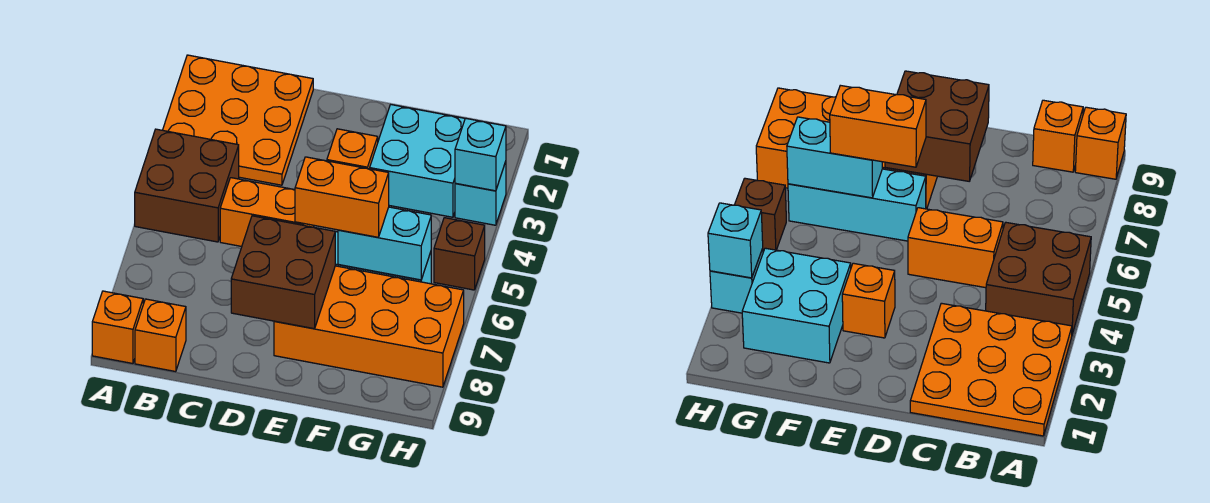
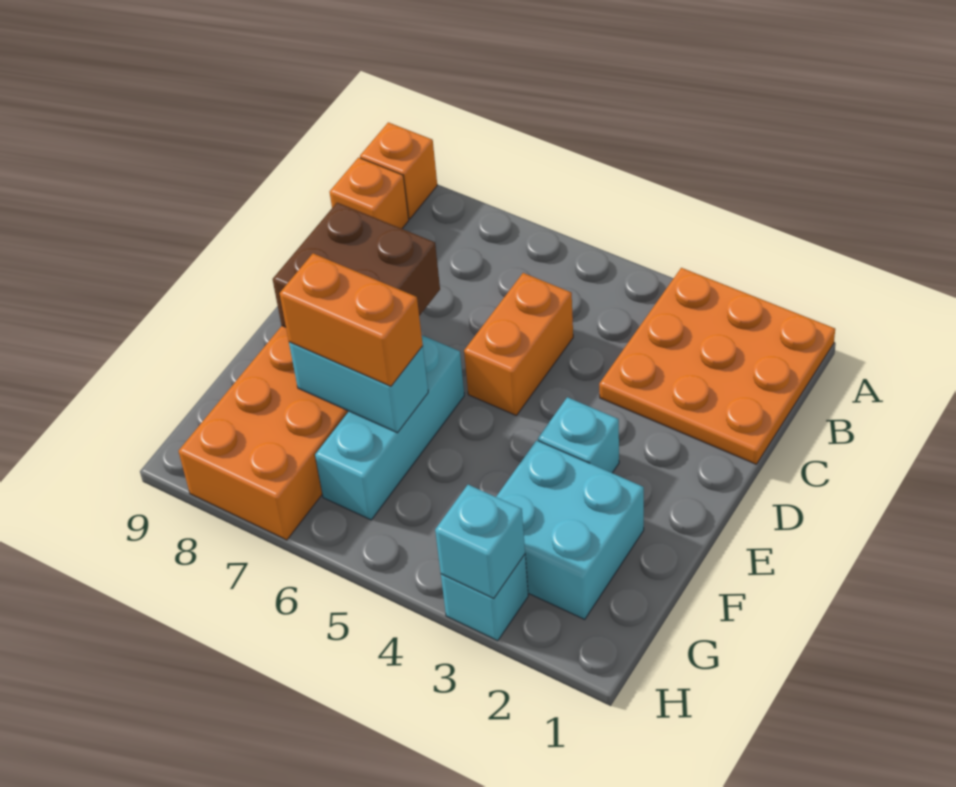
brown brick A4:B5 level 1 -> none
orange brick E3 level 1 -> cyan brick E3 level 1
orange brick E6:F6 level 3 -> orange brick F6:F7 level 3
cyan brick F6:G6 level 2 -> cyan brick F6:F7 level 2
brown brick H5 level 1 -> none

